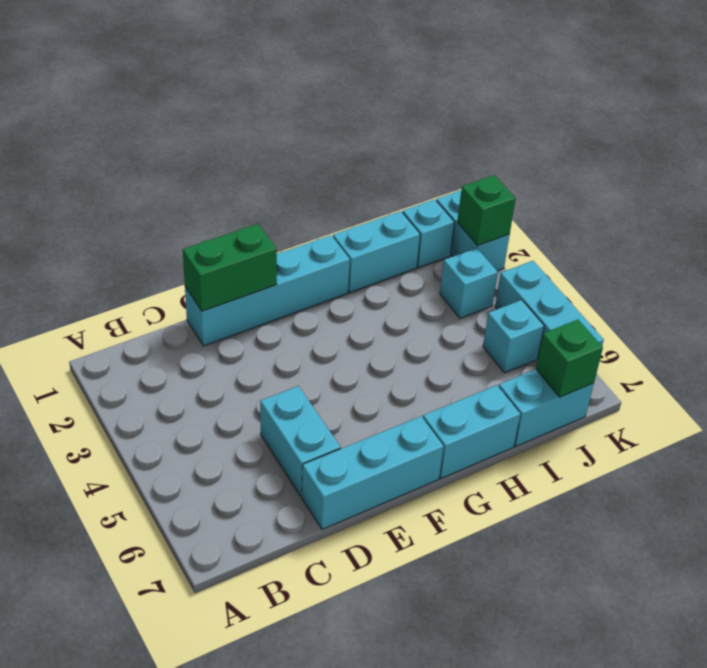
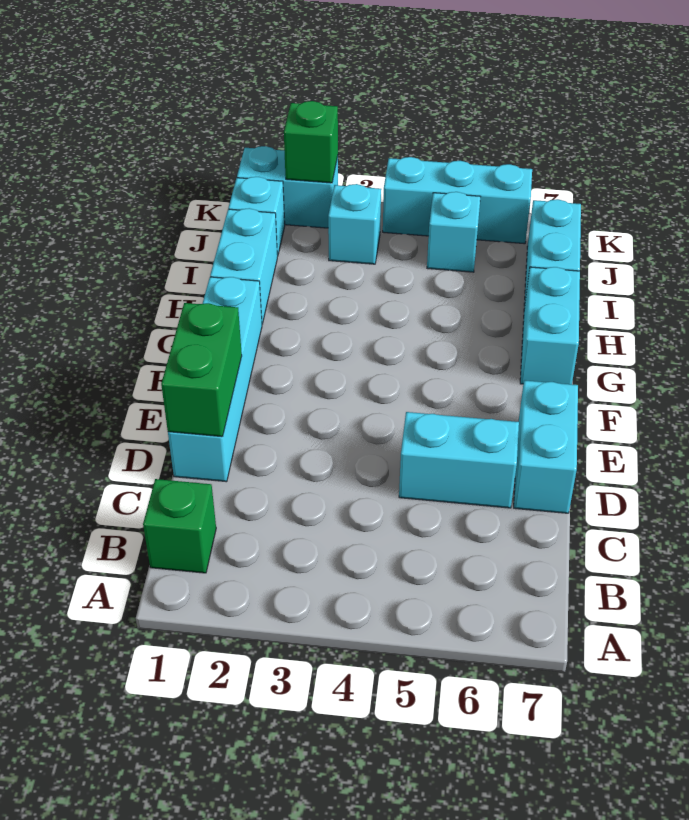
cyan brick D7:F7 level 1 -> cyan brick D7:E7 level 1
green brick J7 level 2 -> green brick B1 level 1

